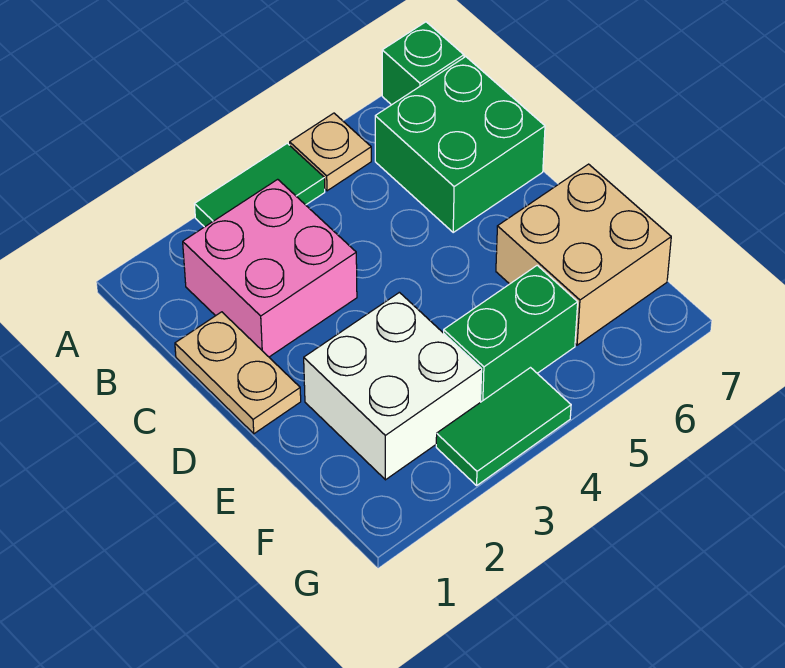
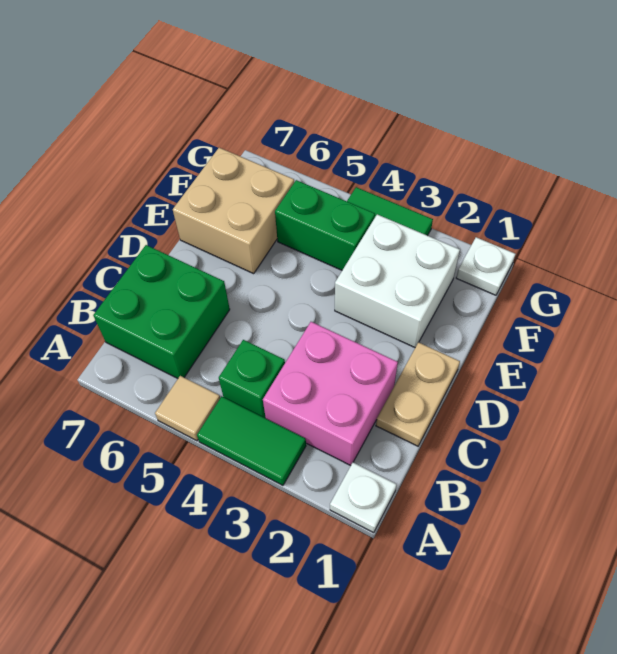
none -> white plate A1 level 1
tan plate A5 level 1 -> tan tile A5 level 1
green brick A7 level 1 -> green brick B4 level 1
none -> white plate G1 level 1

